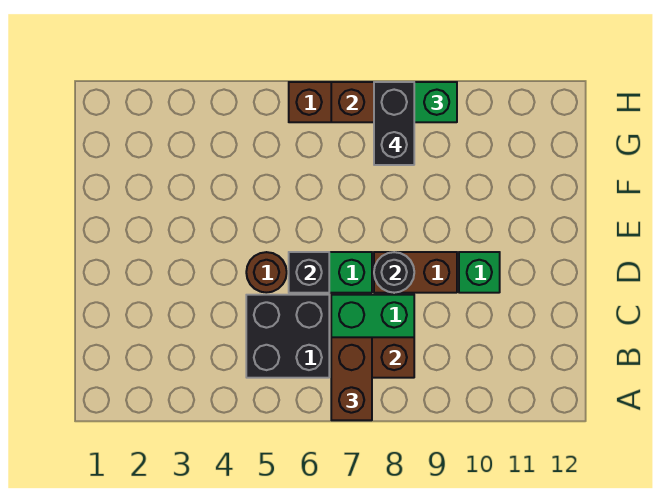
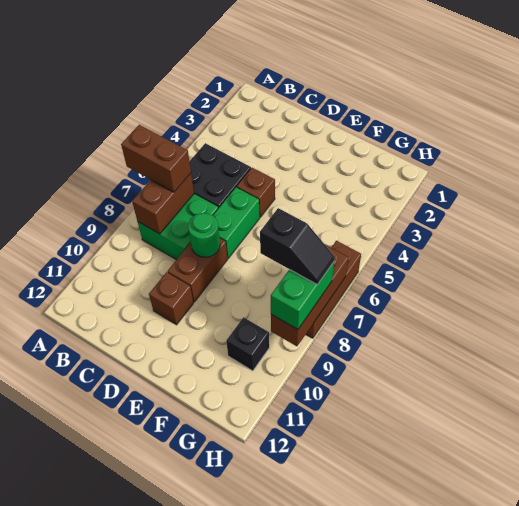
brown round brick D5 level 1 -> brown brick D5 level 1
black brick D6 level 2 -> black brick G10 level 1
black round brick D8 level 2 -> green round brick D8 level 2
green brick D10 level 1 -> brown brick D10 level 1
black brick G8:H8 level 4 -> black slope G8:H8 level 4 top G

